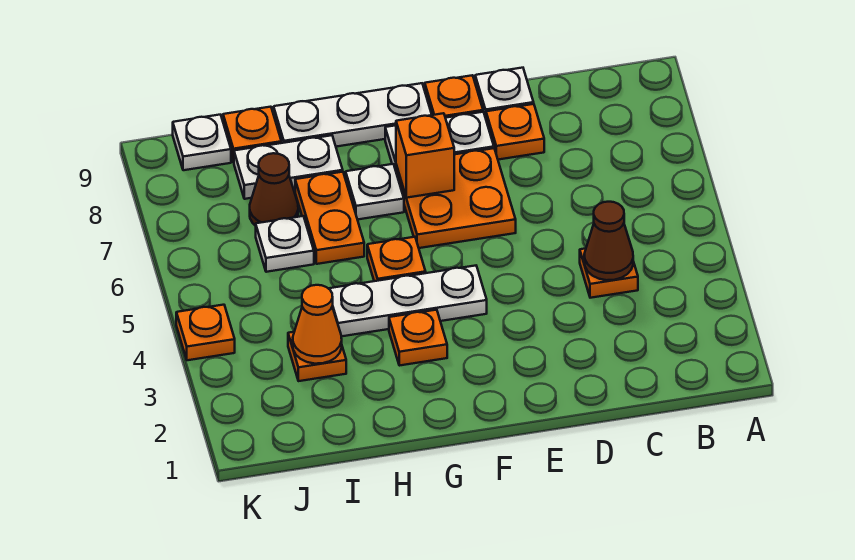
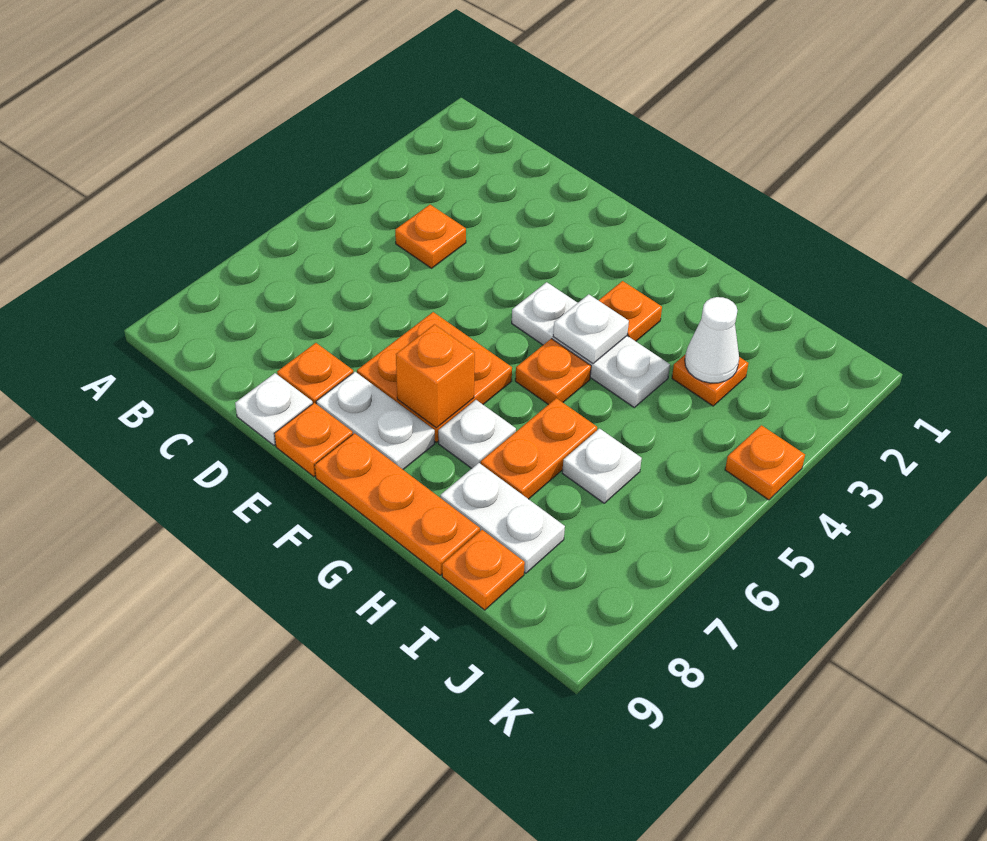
brown cone C4 level 2 -> none
white plate F9:H9 level 1 -> orange plate F9:H9 level 1
orange cone I3 level 2 -> white cone I3 level 2
brown cone I7 level 1 -> none
white plate J9 level 1 -> white plate G4 level 2

